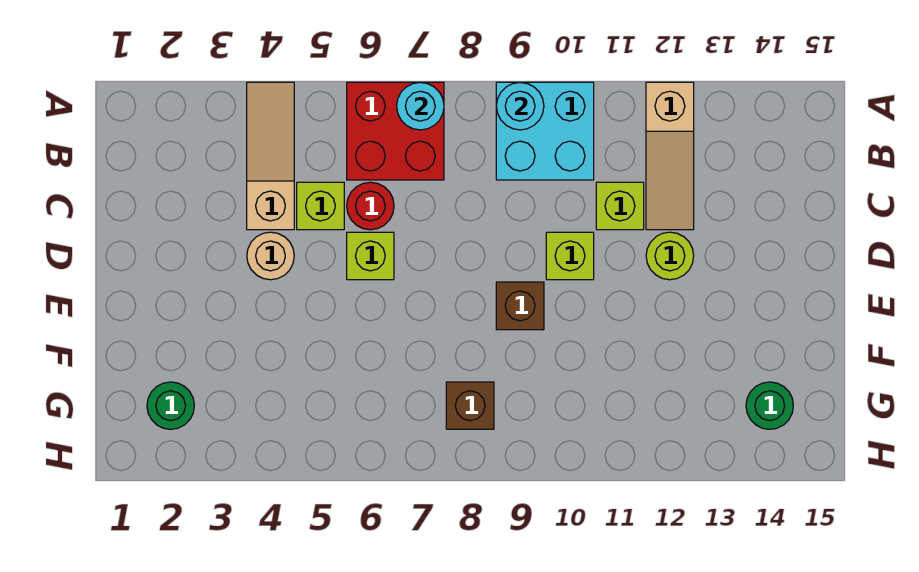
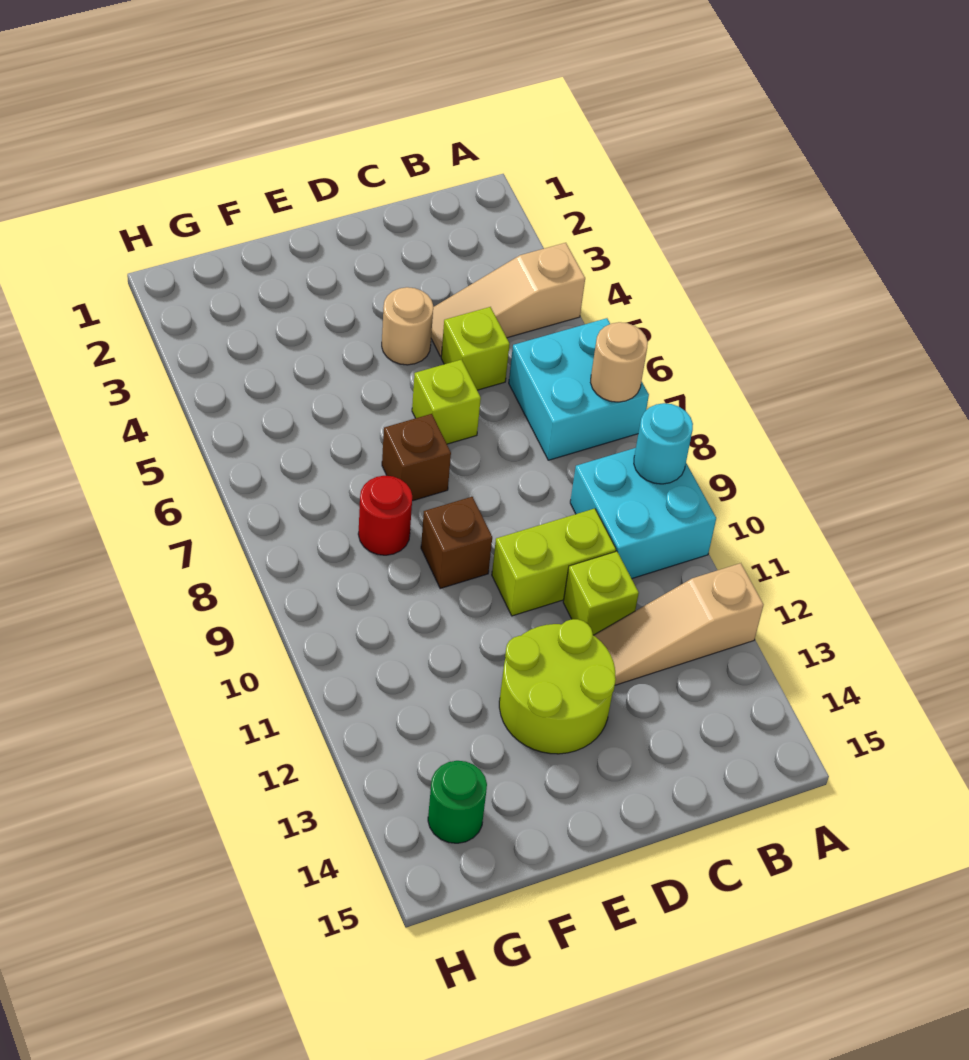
tan slope A4:C4 level 1 top C -> tan slope A4:C4 level 1 top A
red brick A6:B7 level 1 -> cyan brick A6:B7 level 1
cyan round brick A7 level 2 -> tan round brick A7 level 2
red round brick C6 level 1 -> red round brick F8 level 1
lime brick D10 level 1 -> lime brick C10:D10 level 1
lime round brick D12 level 1 -> lime round brick D12:E13 level 1
green round brick G2 level 1 -> none
brown brick G8 level 1 -> brown brick E7 level 1

